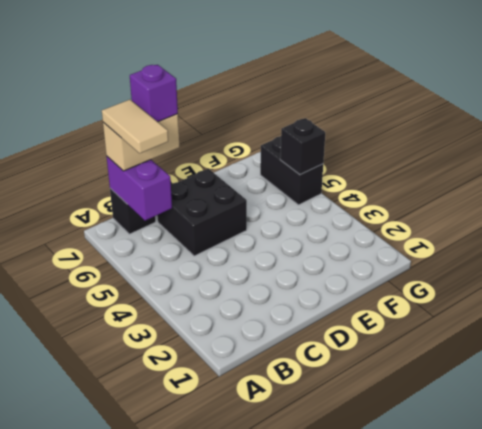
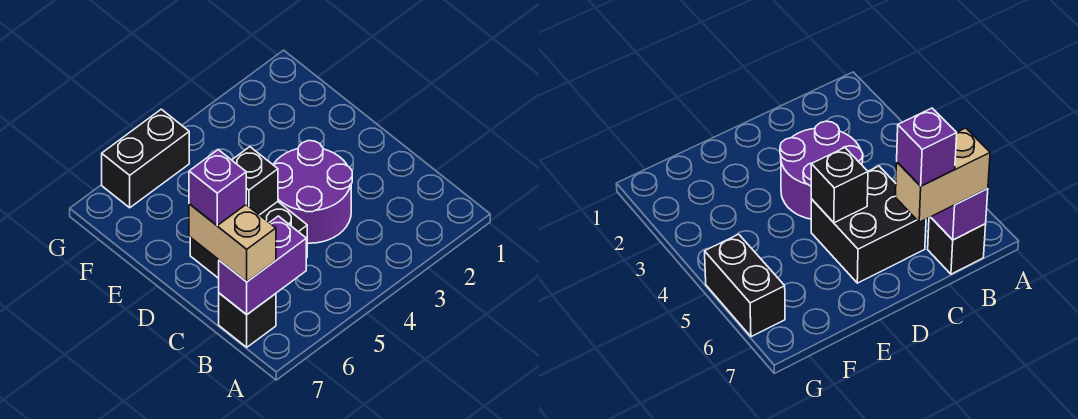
tan tile B6:B7 level 4 -> none
none -> purple round brick C3:D4 level 1
black brick G5 level 2 -> black brick D5 level 2

